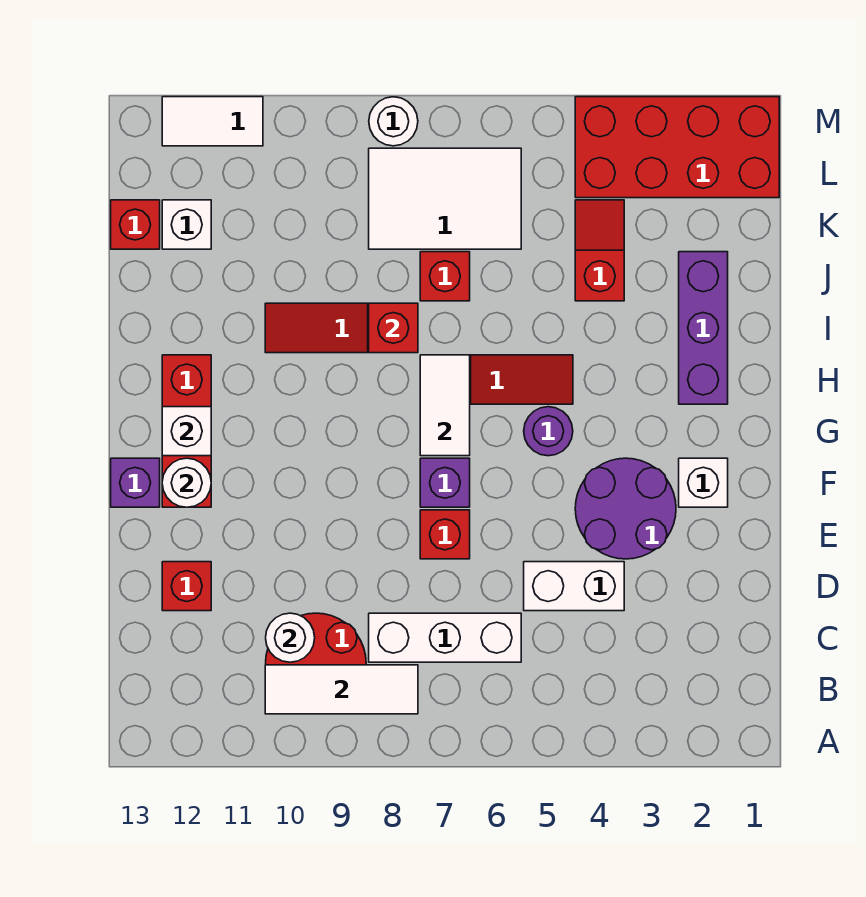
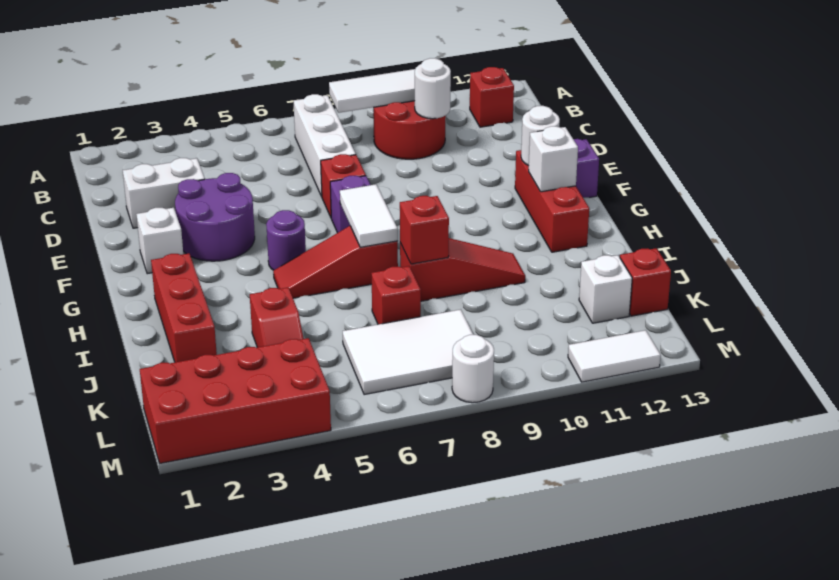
white brick C6:C8 level 1 -> white brick B7:D7 level 1
white brick D4:D5 level 1 -> white brick D2:D3 level 1
red brick D12 level 1 -> red brick B12 level 1
purple brick H2:J2 level 1 -> red brick H2:J2 level 1

